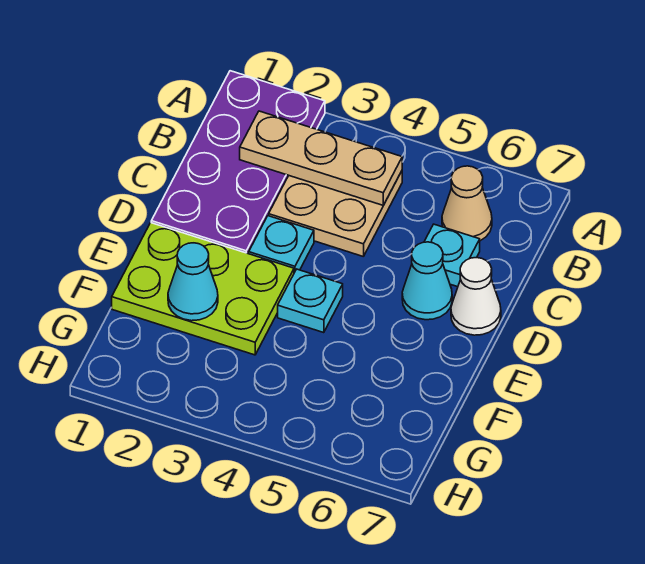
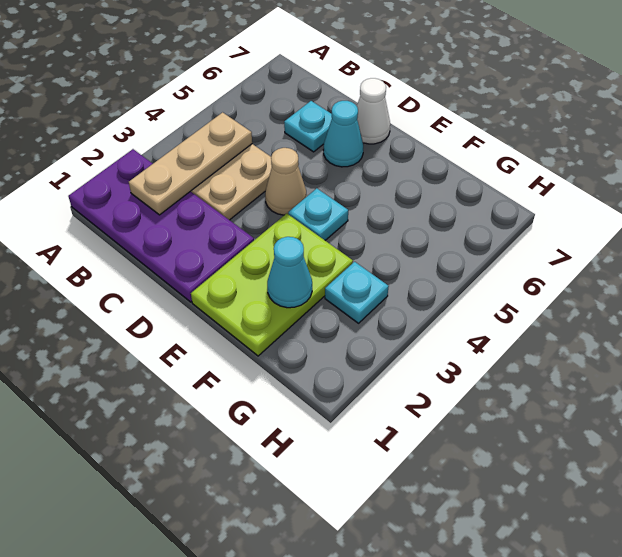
tan cone B6 level 1 -> tan cone D4 level 1
cyan plate D3 level 1 -> cyan plate G3 level 1

